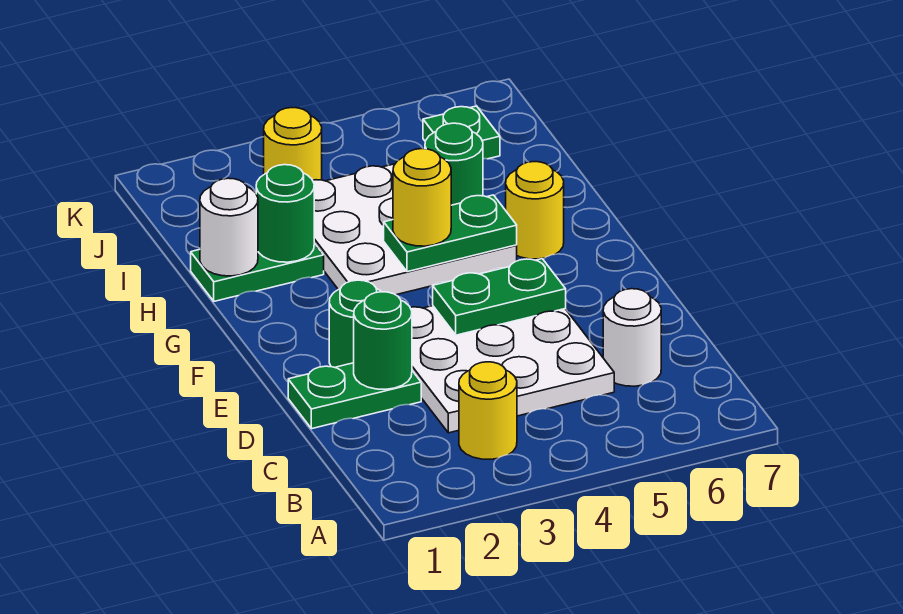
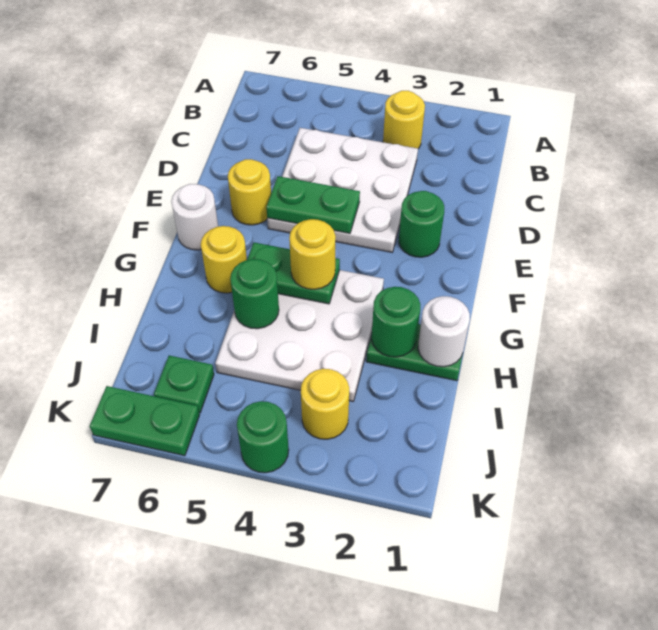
white round brick C6 level 1 -> white round brick F7 level 1
green plate D1:D2 level 1 -> green plate K6:K7 level 1
green round brick D2 level 2 -> green round brick K4 level 1
none -> yellow round brick E6 level 1

